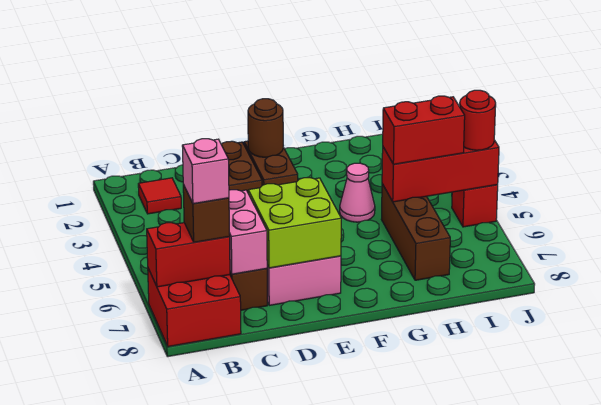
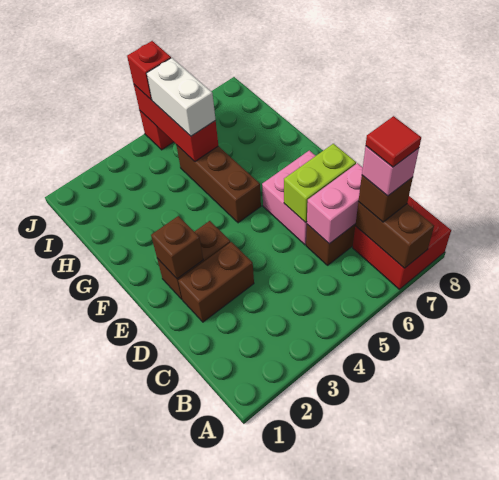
red brick A7:B7 level 2 -> brown brick A7:B7 level 2
red tile B2 level 1 -> red tile B7 level 5
lime brick D6:E7 level 2 -> lime brick D6:D7 level 2
brown round brick E2 level 2 -> brown brick E2 level 2
pink cone G4 level 1 -> none
brown brick H5:H7 level 1 -> brown brick F5:H5 level 1
red brick H5:I5 level 3 -> white brick H5:I5 level 3
red round brick J5 level 3 -> red brick J5 level 3

